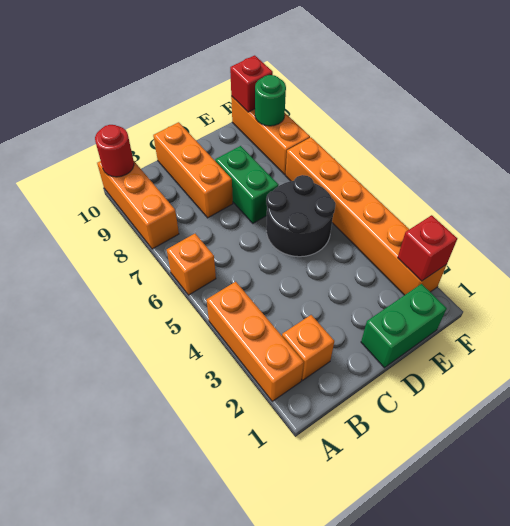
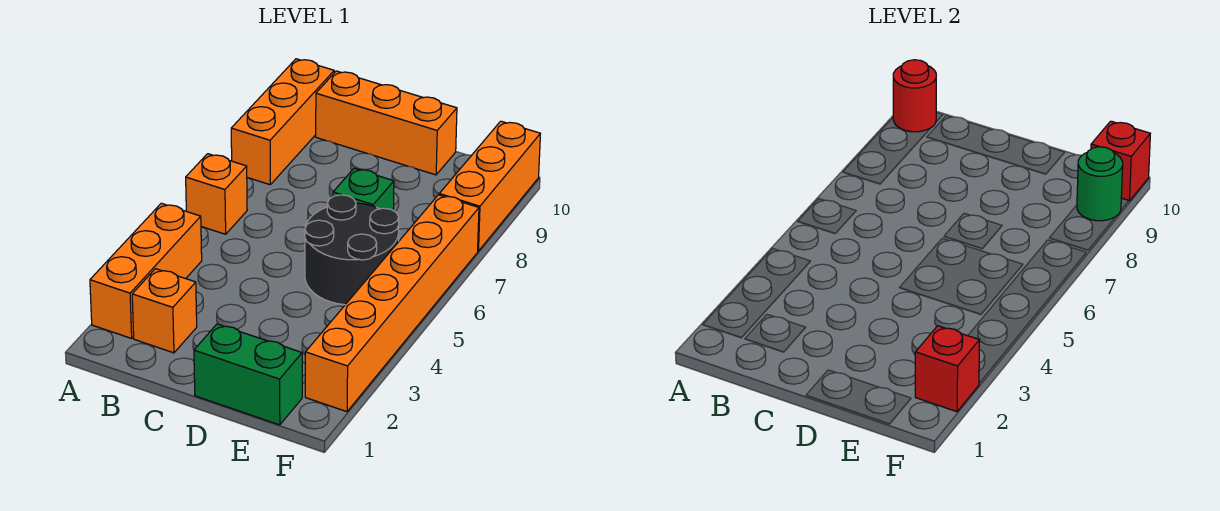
orange brick C8:C10 level 1 -> orange brick B10:D10 level 1
green brick D7:D8 level 1 -> green brick D7 level 1

